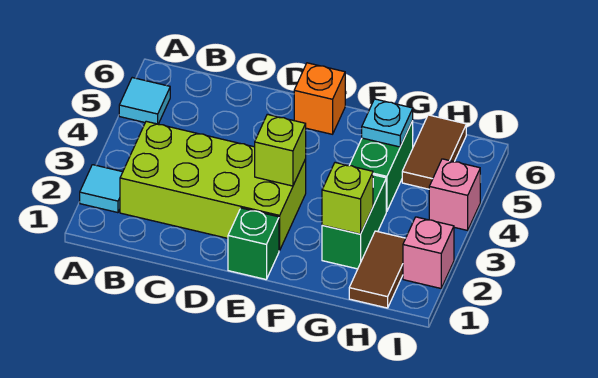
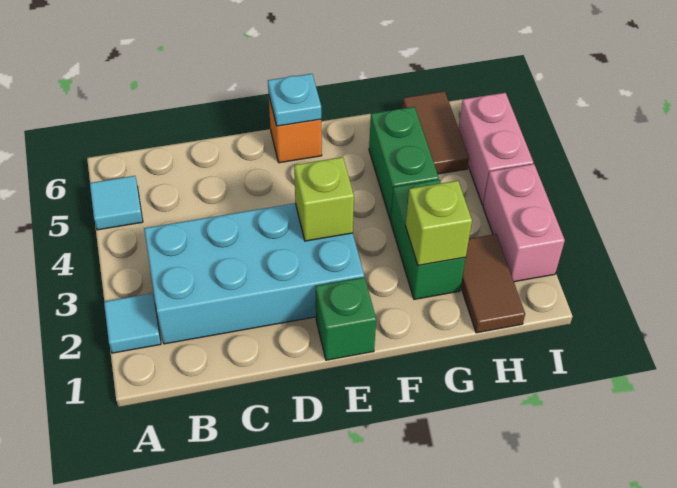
lime brick B2:E3 level 1 -> cyan brick B2:E3 level 1
cyan plate G5 level 2 -> cyan plate E6 level 2
pink brick I2 level 1 -> pink brick I2:I3 level 1
pink brick I4 level 1 -> pink brick I4:I5 level 1

